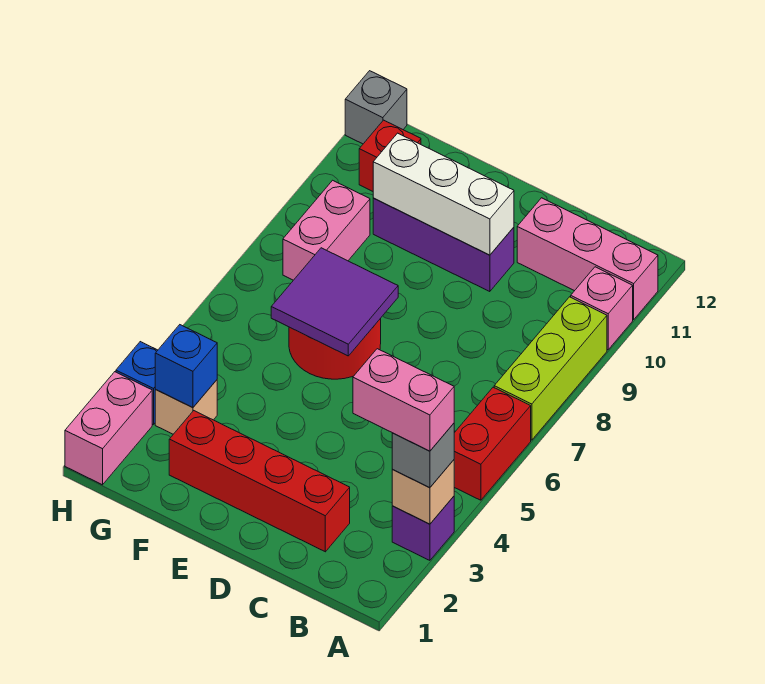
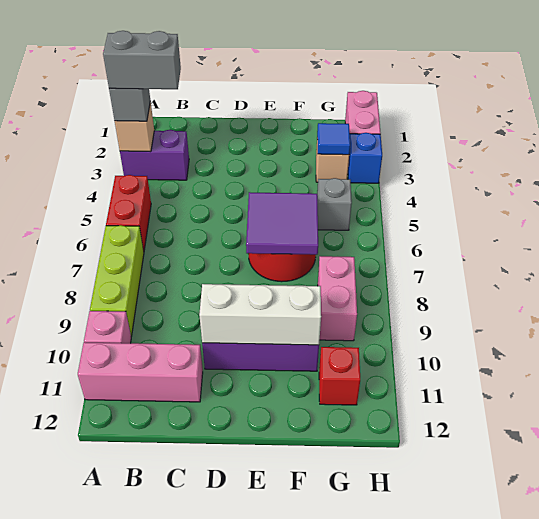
purple brick A3 level 1 -> purple brick A3:B3 level 1
pink brick A3:B3 level 4 -> grey brick A3:B3 level 4
red brick C2:F2 level 1 -> none
blue brick G3 level 2 -> blue tile G3 level 2
grey brick H12 level 1 -> grey brick G5 level 1

